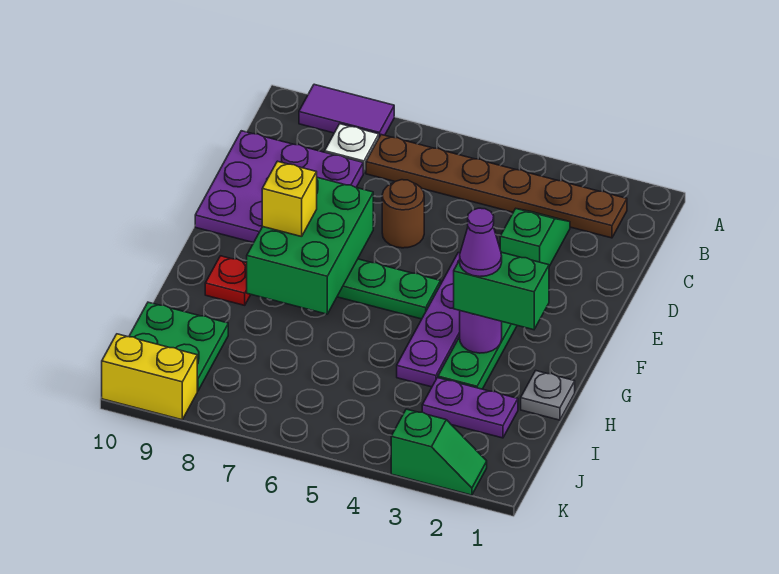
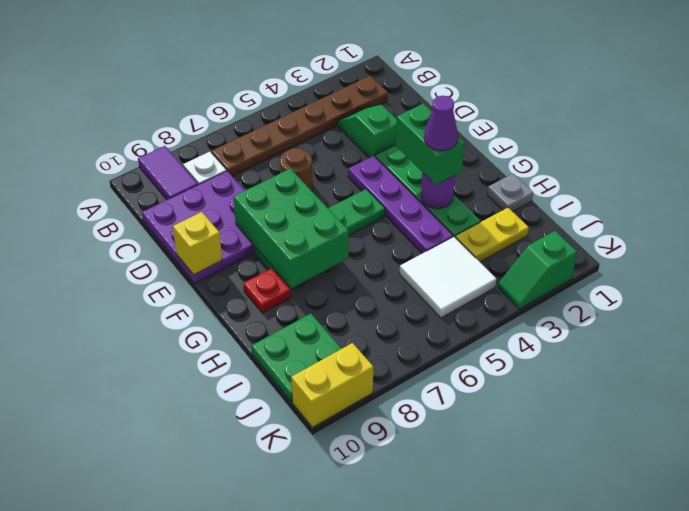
purple tile A8:A9 level 1 -> purple tile A9:B9 level 1
yellow brick F8 level 3 -> yellow brick E10 level 2
green brick G2:G3 level 3 -> green brick F3:G3 level 3
purple plate I2:I3 level 1 -> yellow plate I2:I3 level 1
none -> white tile I4:J5 level 1
green slope K2:K3 level 1 top 3 -> green slope K2:K3 level 1 top 2

